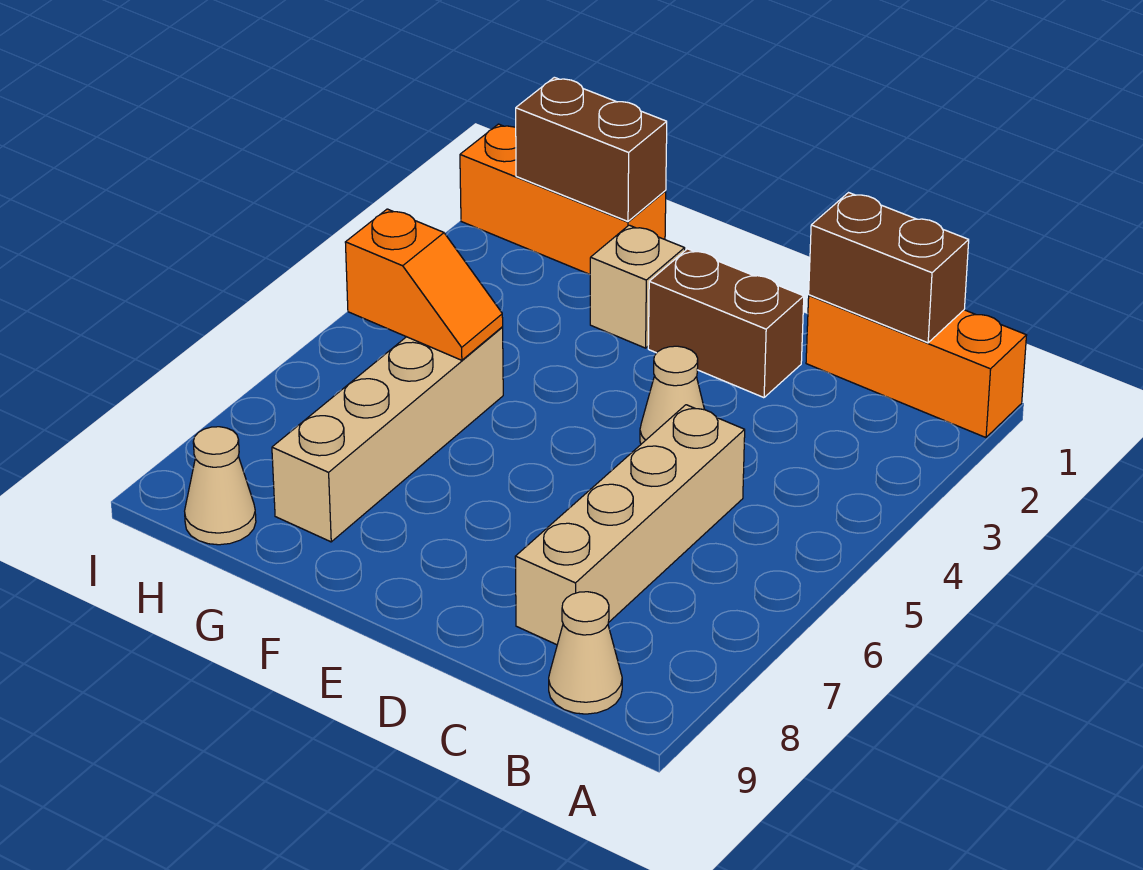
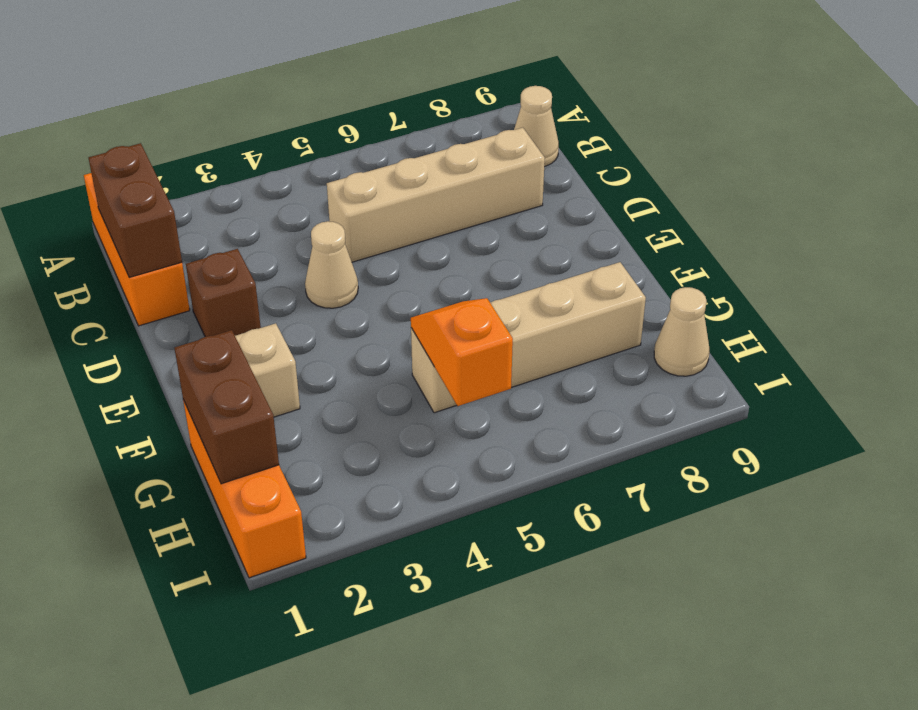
brown brick D2:E2 level 1 -> brown brick D2 level 1

